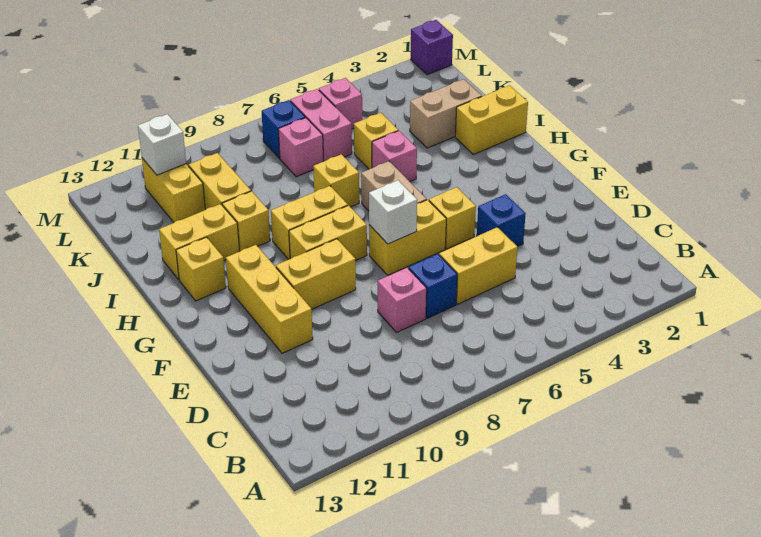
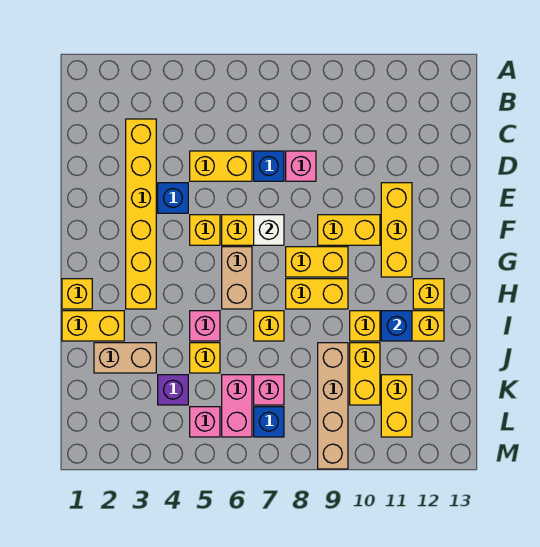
none -> yellow brick C3:H3 level 1
none -> yellow brick H1 level 1
none -> blue brick I11 level 2
none -> tan brick J9:M9 level 1
white brick L11 level 2 -> none
purple brick M1 level 1 -> purple brick K4 level 1

